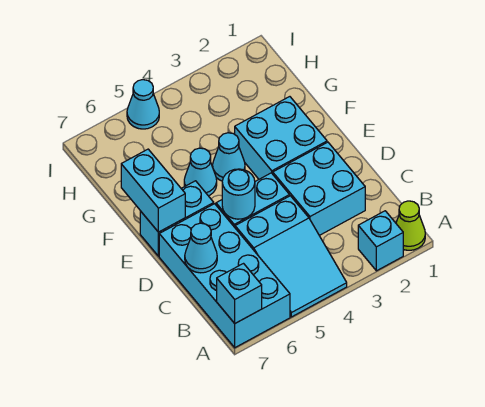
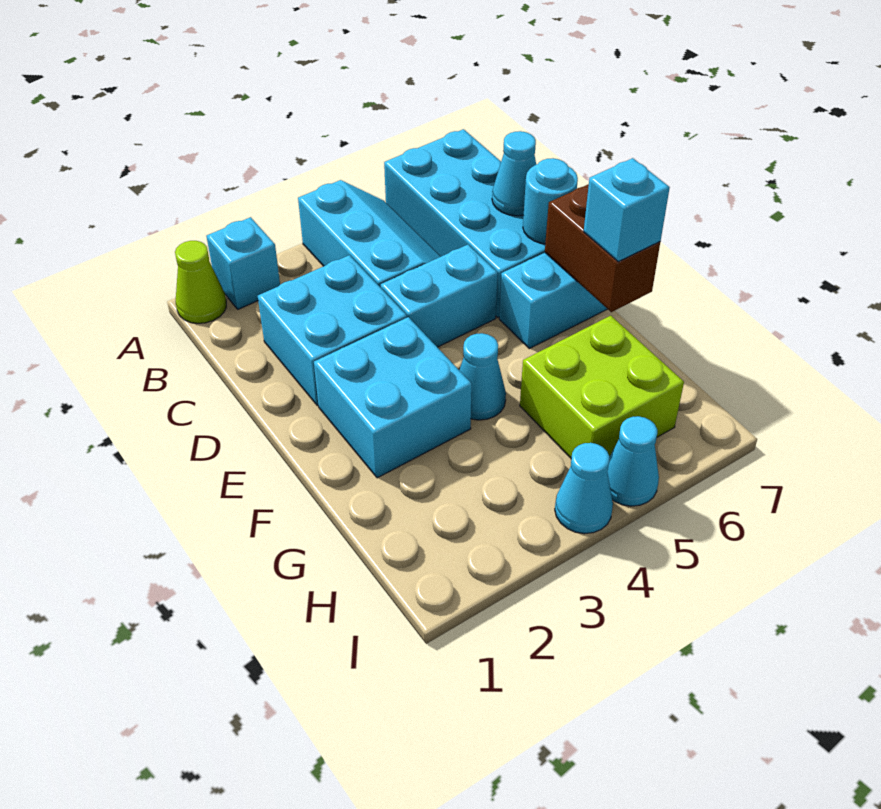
cyan slope A4:C5 level 1 top C -> cyan slope A4:C5 level 1 top 4
cyan brick A7 level 2 -> cyan brick F7 level 3
cyan round brick D5 level 2 -> cyan round brick D7 level 2
cyan brick E7:F7 level 2 -> brown brick E7:F7 level 2
cyan cone F5 level 1 -> cyan cone I4 level 1
none -> lime brick G5:H6 level 1

